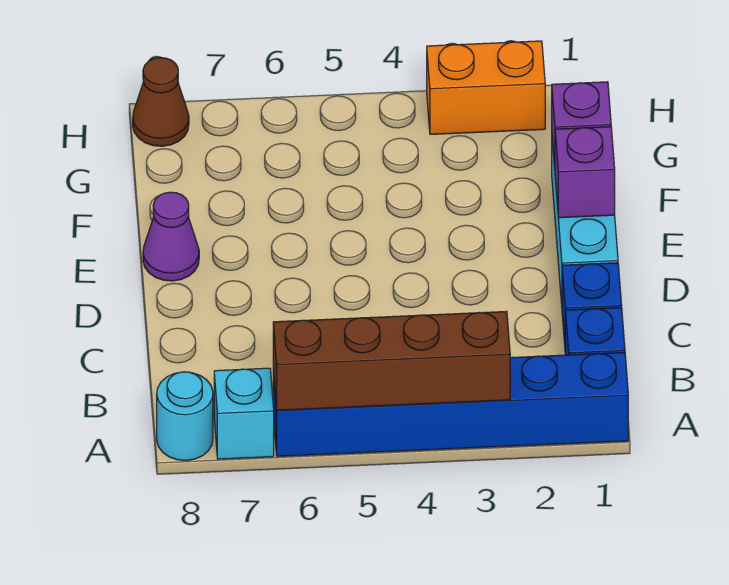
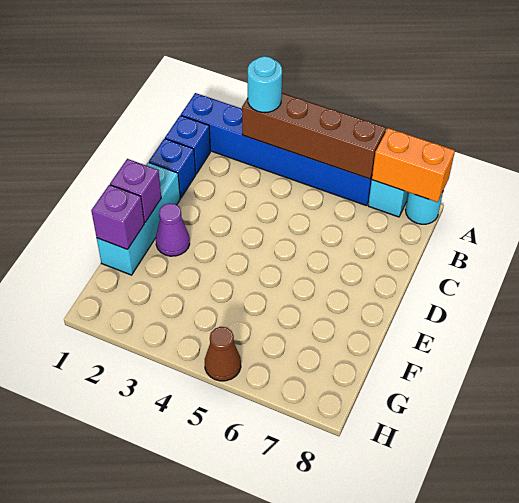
none -> cyan round brick A3 level 3
purple cone E8 level 1 -> purple cone E2 level 1
orange brick H2:H3 level 1 -> orange brick A7:A8 level 2
brown cone H8 level 1 -> brown cone H5 level 1

